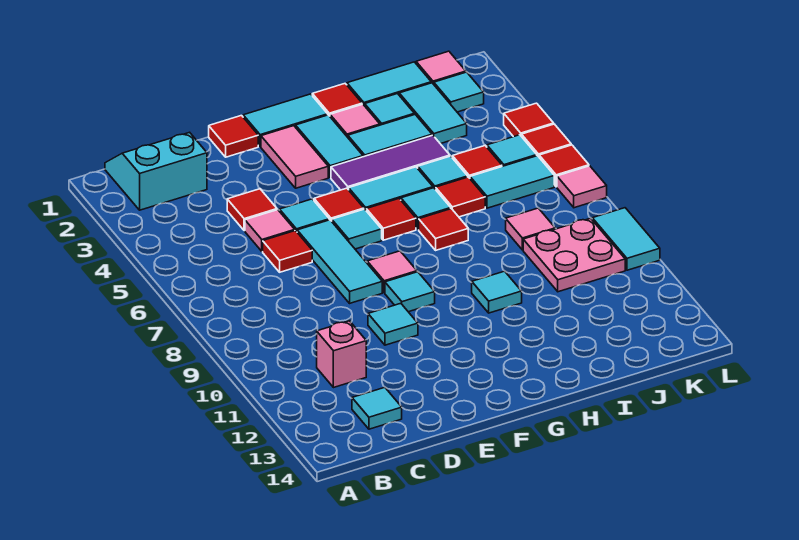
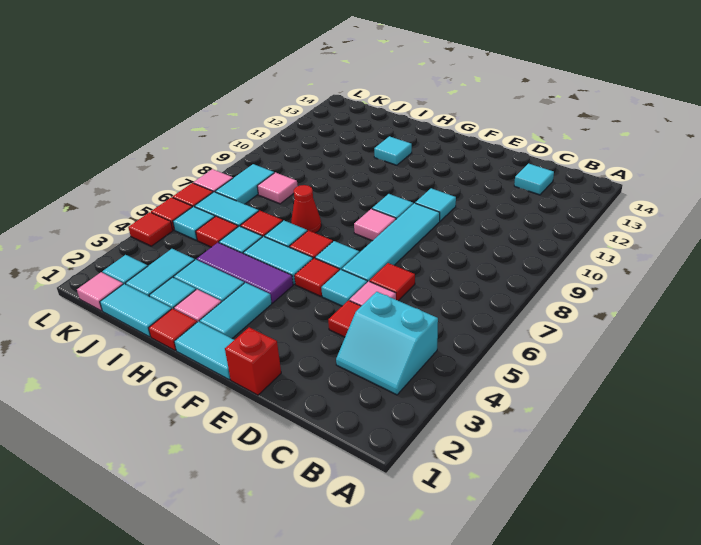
cyan slope B1:C2 level 1 top 2 -> cyan slope B3:C4 level 1 top 4
pink brick C11 level 1 -> none
red tile E1 level 1 -> red brick E1 level 1
cyan tile E6:E8 level 1 -> cyan tile E6:E9 level 1
pink tile F2:F3 level 1 -> none
red tile H7 level 1 -> red cone H7 level 1
cyan tile H10 level 1 -> cyan tile H12 level 1
pink plate J9:K10 level 1 -> none
cyan tile L9:L10 level 1 -> cyan tile K7:K8 level 1

